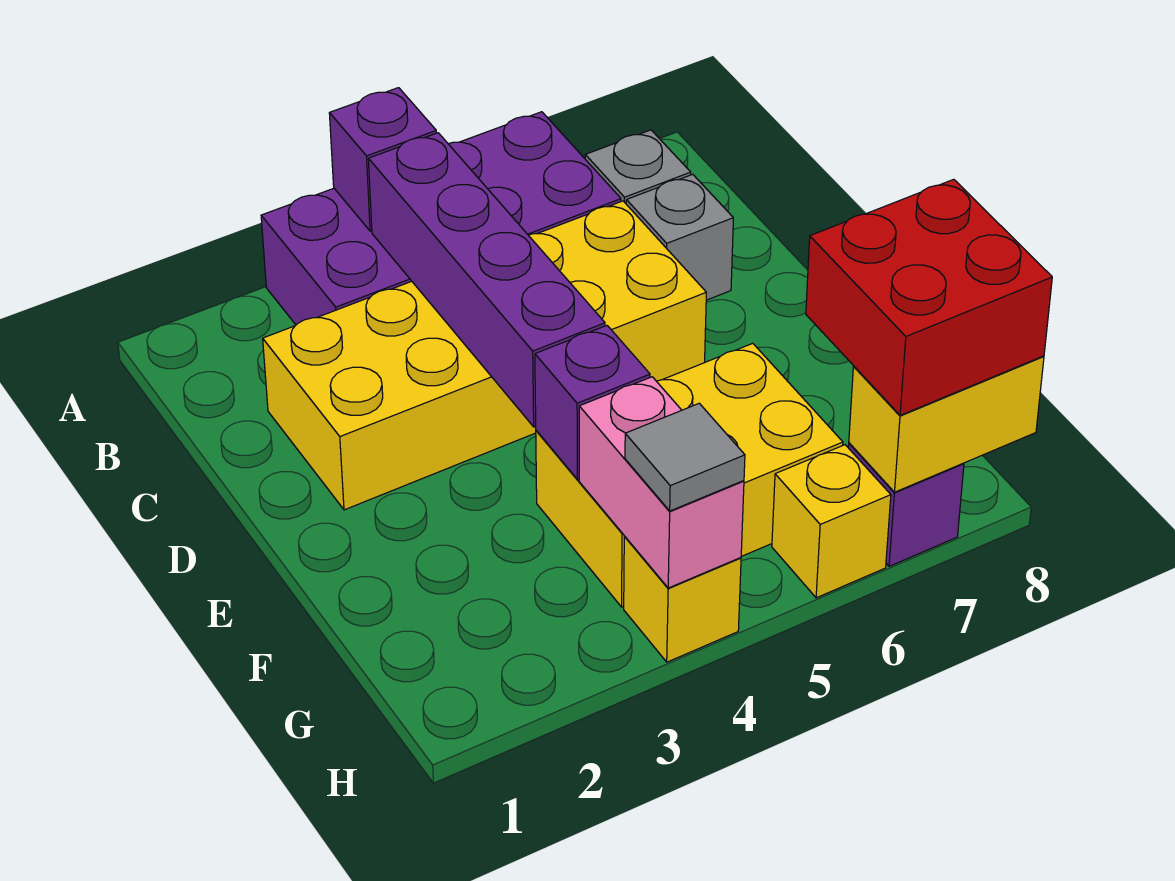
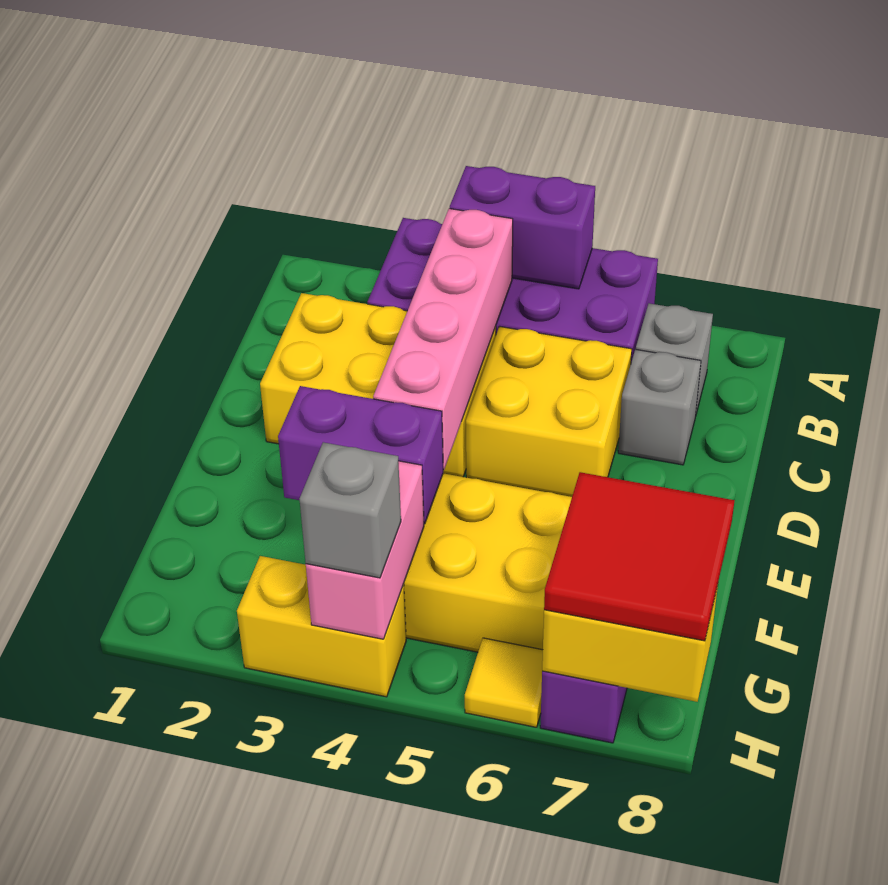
purple brick A4 level 2 -> purple brick A4:A5 level 2
purple brick B4:E4 level 2 -> pink brick B4:E4 level 2
purple brick F4 level 2 -> purple brick F3:F4 level 2
red brick G7:H8 level 3 -> red tile G7:H8 level 3
yellow brick H4 level 1 -> yellow brick H3:H4 level 1
grey tile H4 level 3 -> grey brick H4 level 3
yellow brick H6 level 1 -> yellow tile H6 level 1

